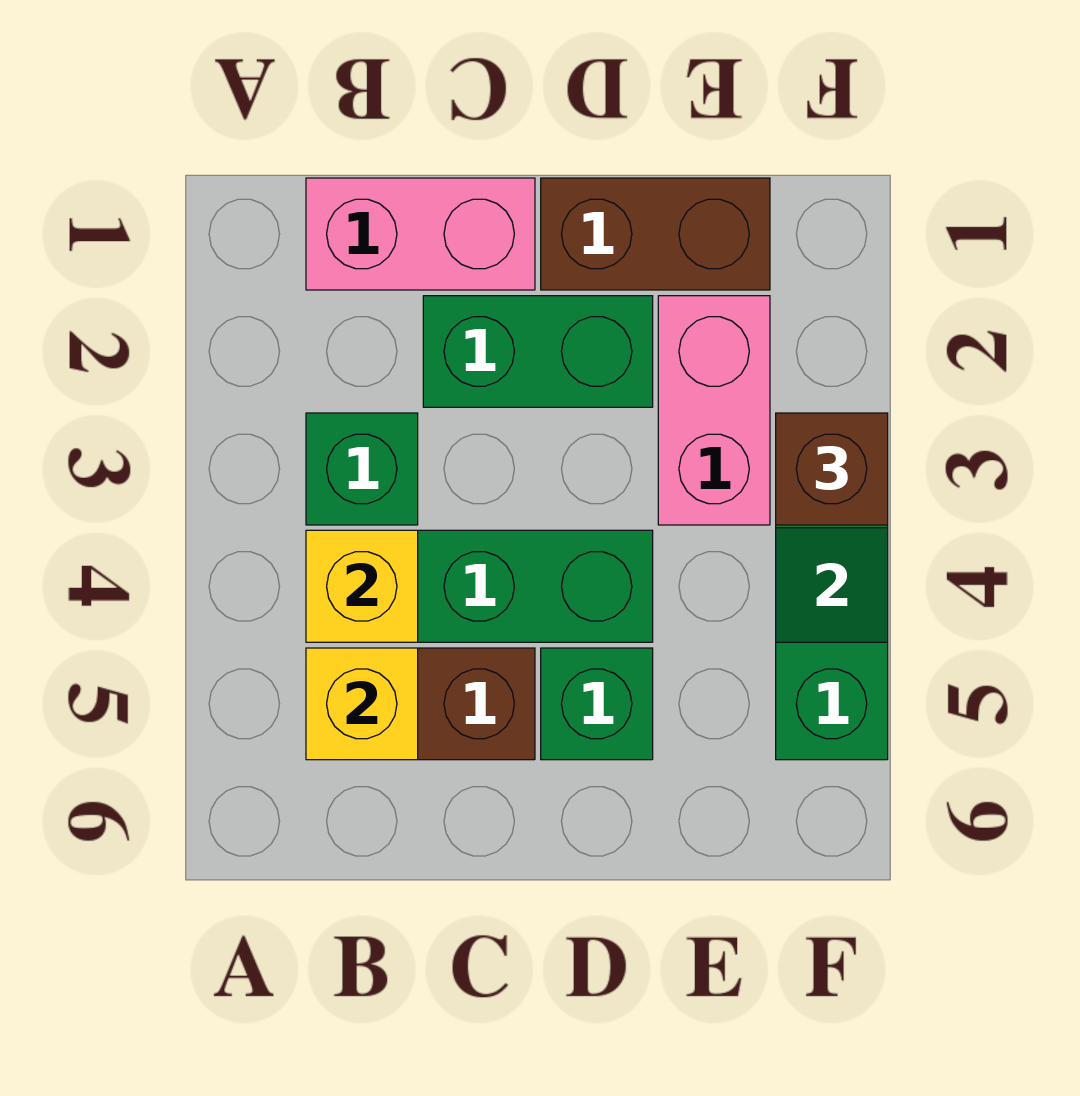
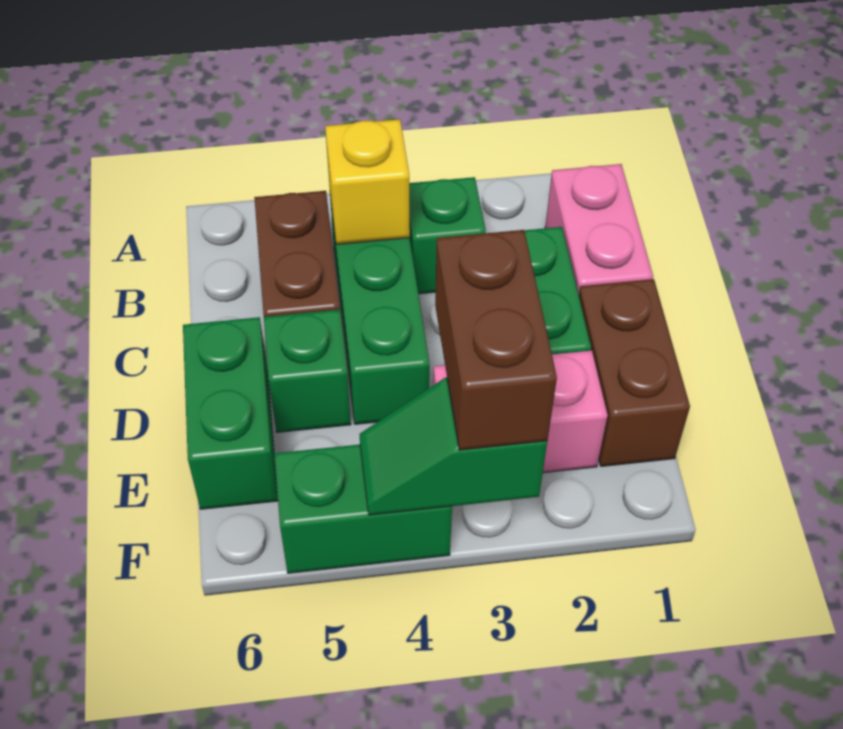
yellow brick B5 level 2 -> none
none -> green brick D6:E6 level 1
brown brick F3 level 3 -> brown brick E3:F3 level 3

